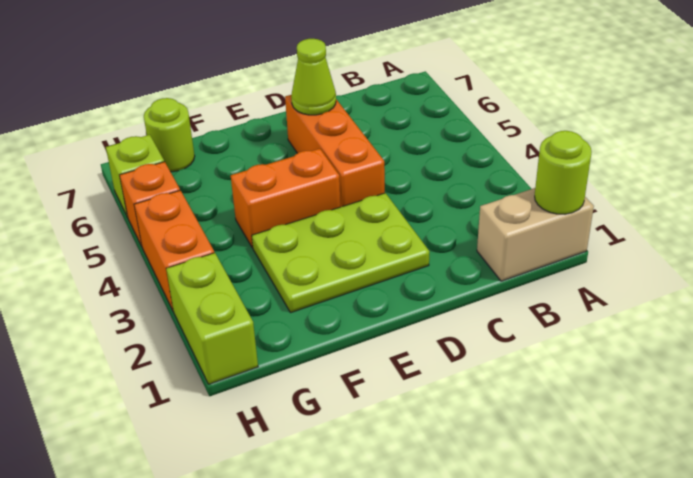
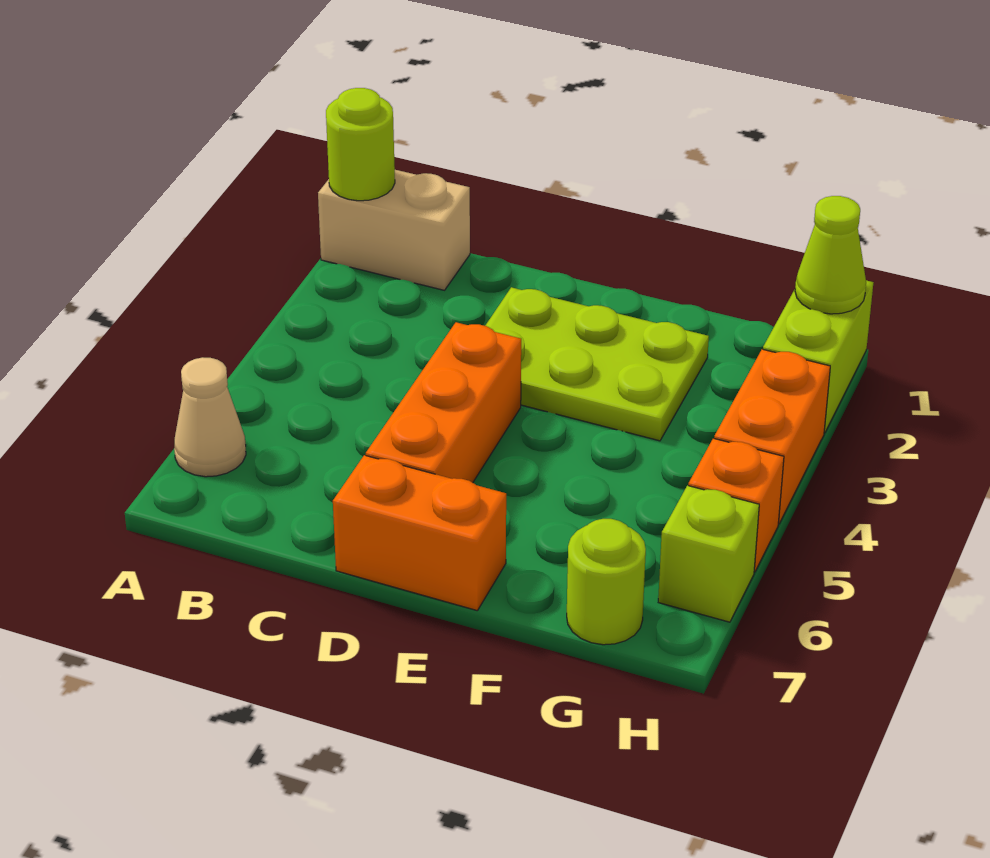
none -> tan cone A6 level 1
lime cone D6 level 2 -> lime cone H1 level 2
orange brick E4:F4 level 1 -> orange brick D7:E7 level 1

